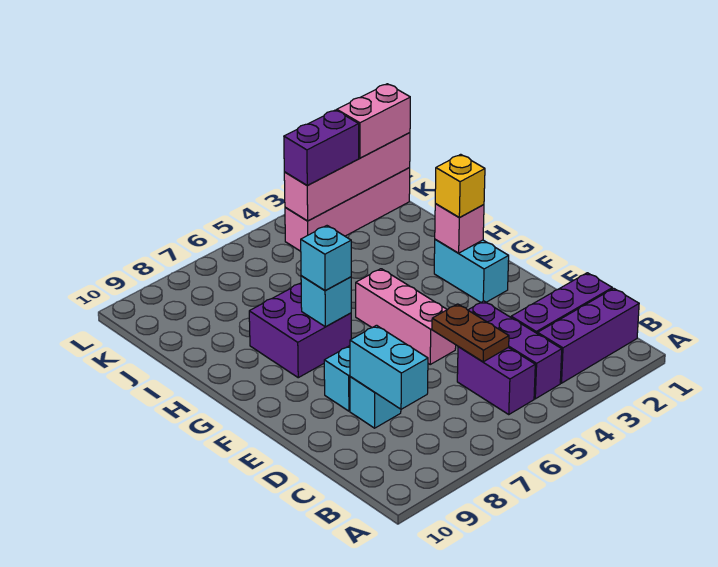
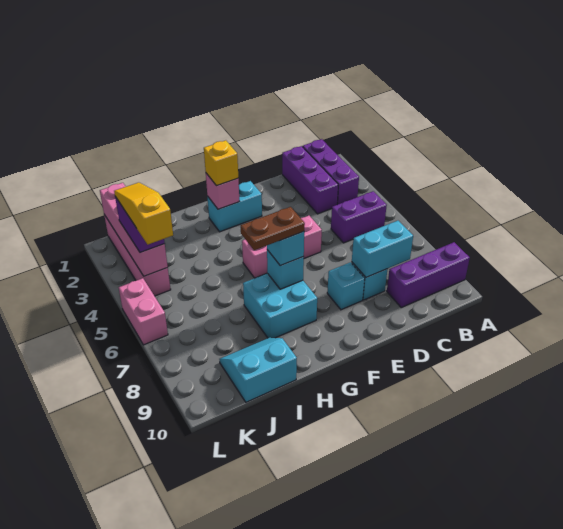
purple brick B4:D4 level 1 -> purple brick A9:C9 level 1
brown plate C5:D5 level 2 -> brown plate G7:H7 level 4
purple brick G7:H8 level 1 -> cyan brick G7:H8 level 1
none -> cyan slope I9:J10 level 1 top 10
pink brick K1:K2 level 3 -> pink brick L5:L6 level 1
none -> yellow slope K3:K5 level 4 top 5

